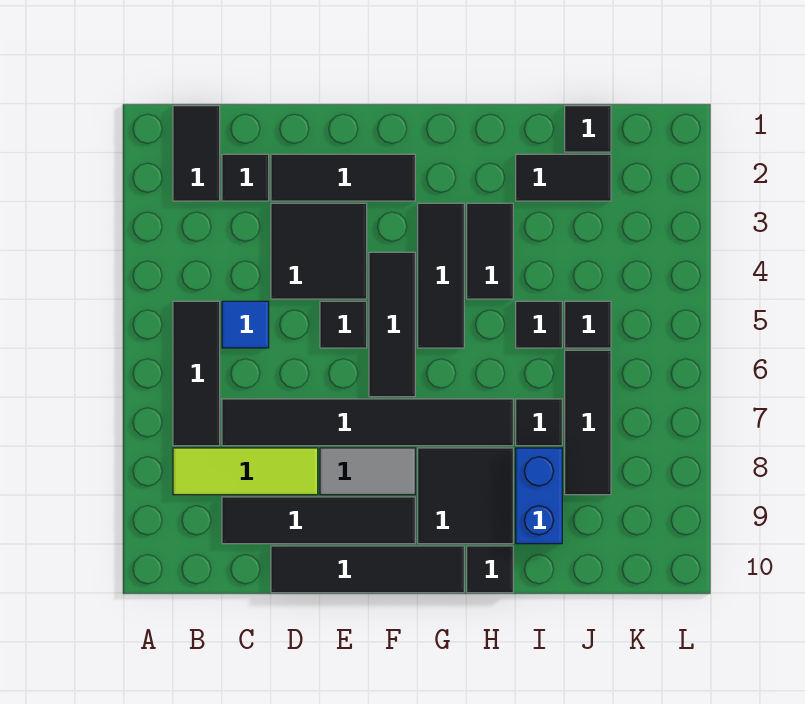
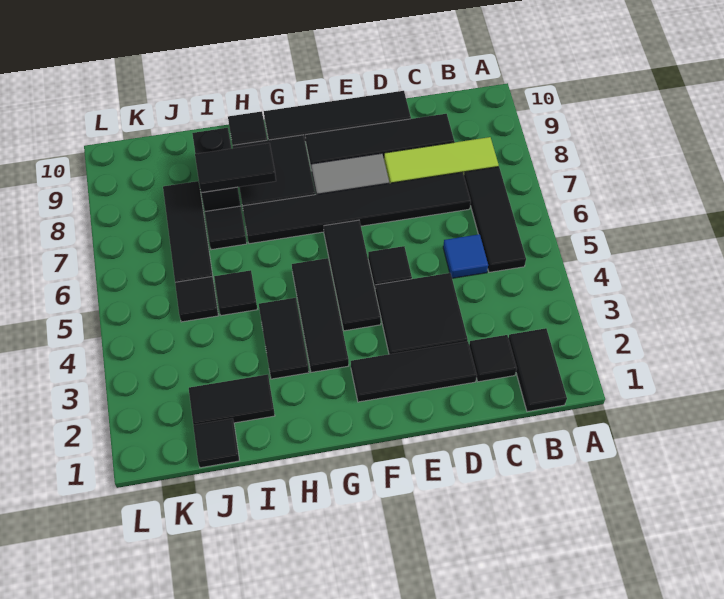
none -> black tile H8:I8 level 2
blue brick I8:I9 level 1 -> black brick I8:I9 level 1

